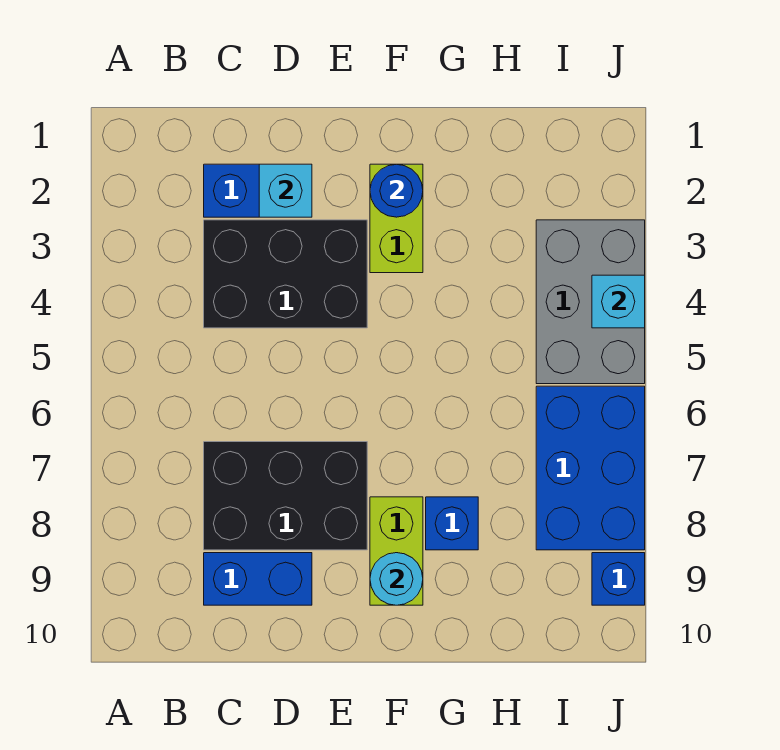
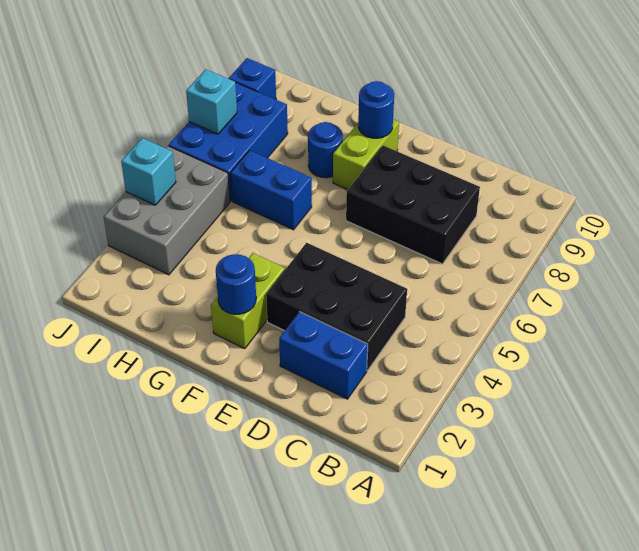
blue brick C9:D9 level 1 -> blue brick G6:H6 level 1
cyan brick D2 level 2 -> cyan brick J7 level 2
cyan round brick F9 level 2 -> blue round brick F9 level 2
blue brick G8 level 1 -> blue round brick G8 level 1

